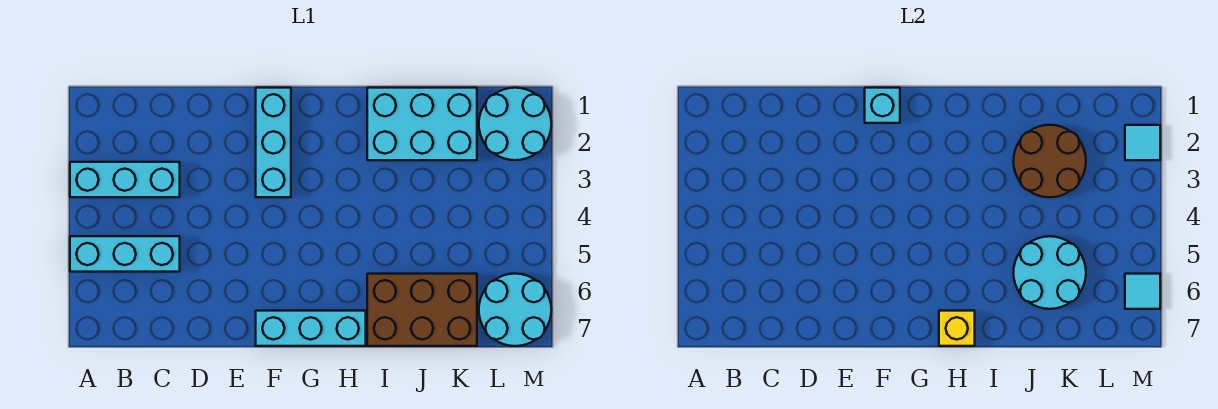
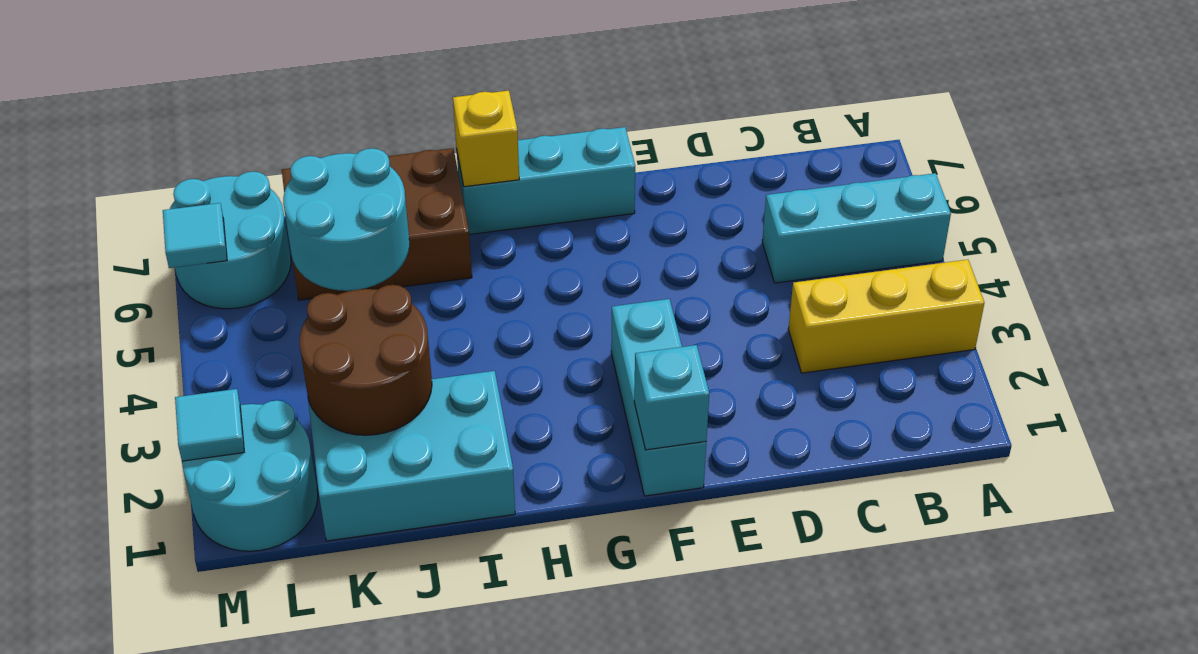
cyan brick A3:C3 level 1 -> yellow brick A3:C3 level 1

